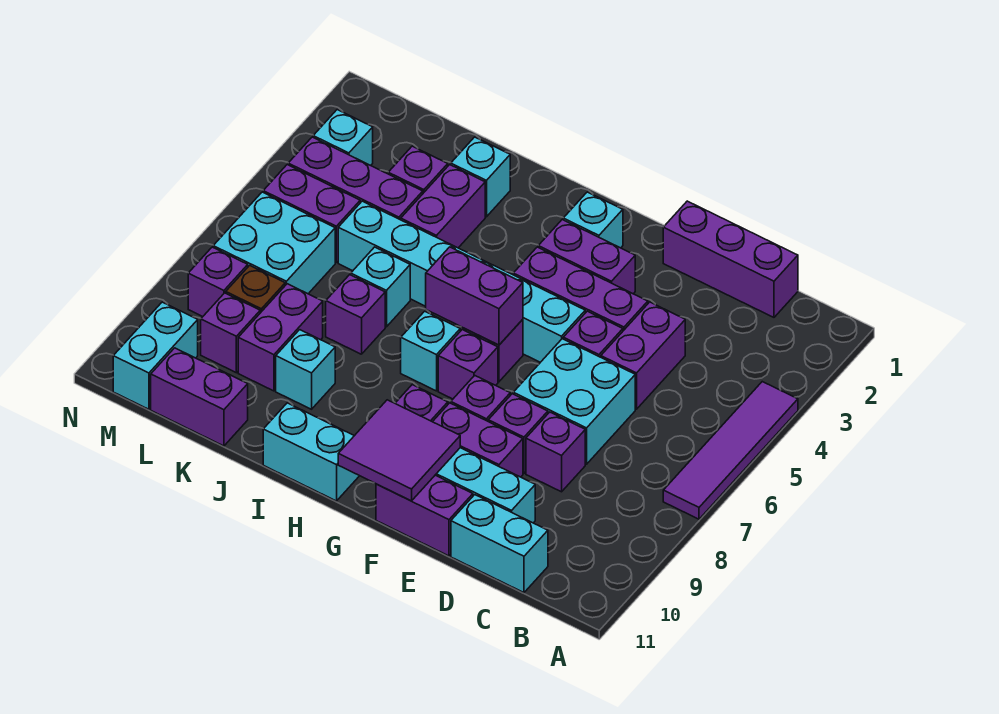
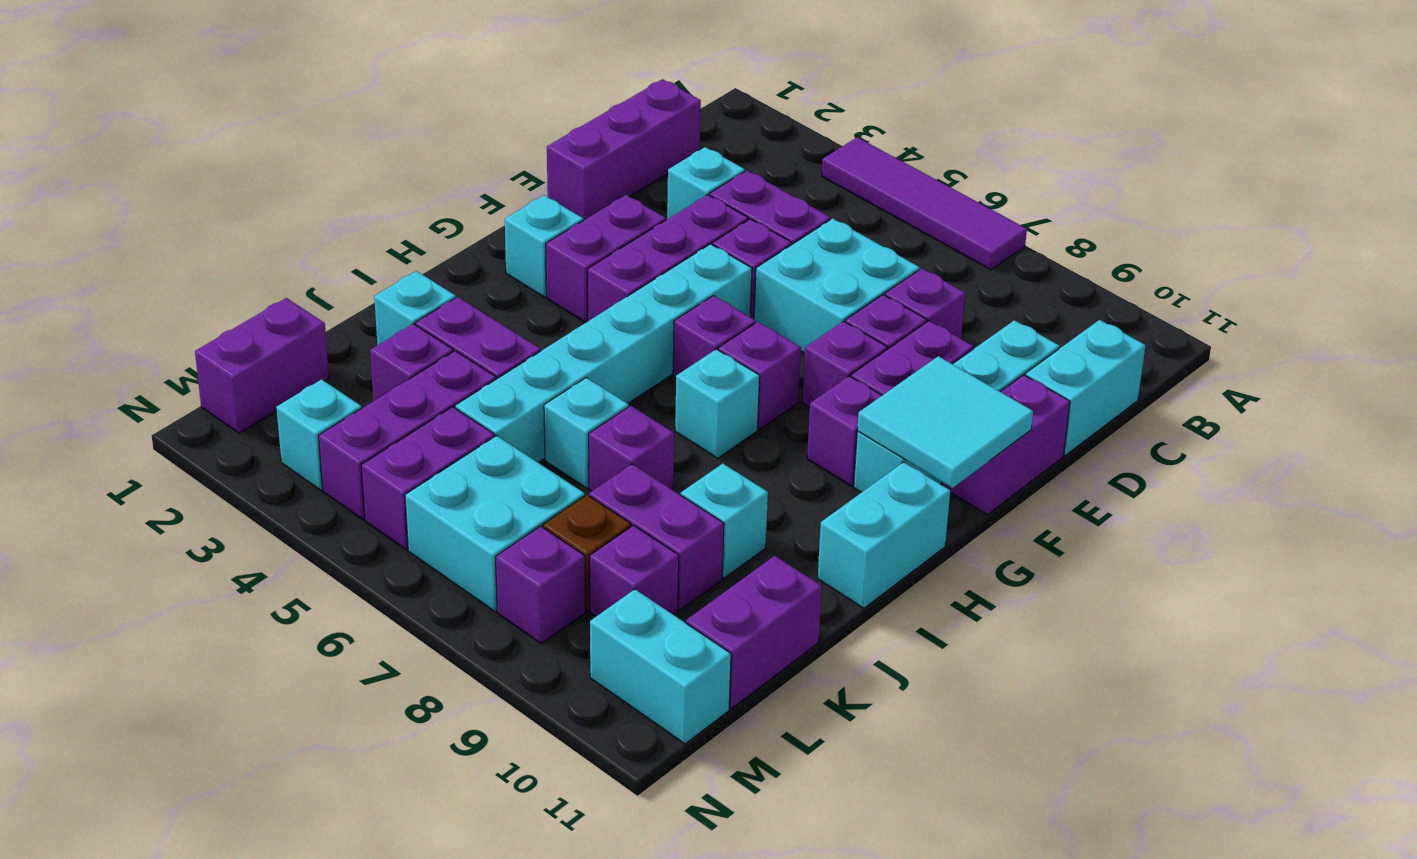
none -> cyan brick D3 level 1
purple tile F10:G11 level 2 -> cyan tile F10:G11 level 2
purple brick G6:H6 level 2 -> purple brick L1:M1 level 1

